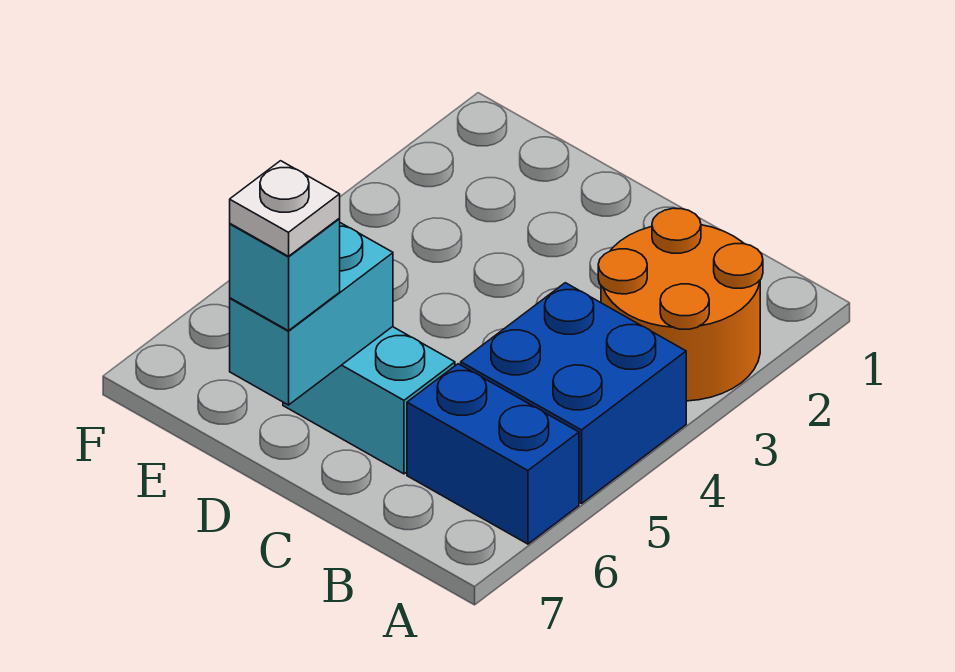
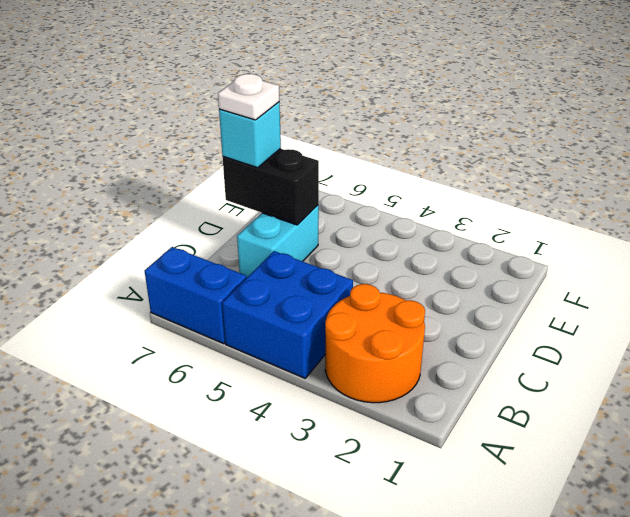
blue brick A6:B6 level 1 -> blue brick A6:A7 level 1
cyan brick D6:D7 level 2 -> black brick D6:D7 level 2

